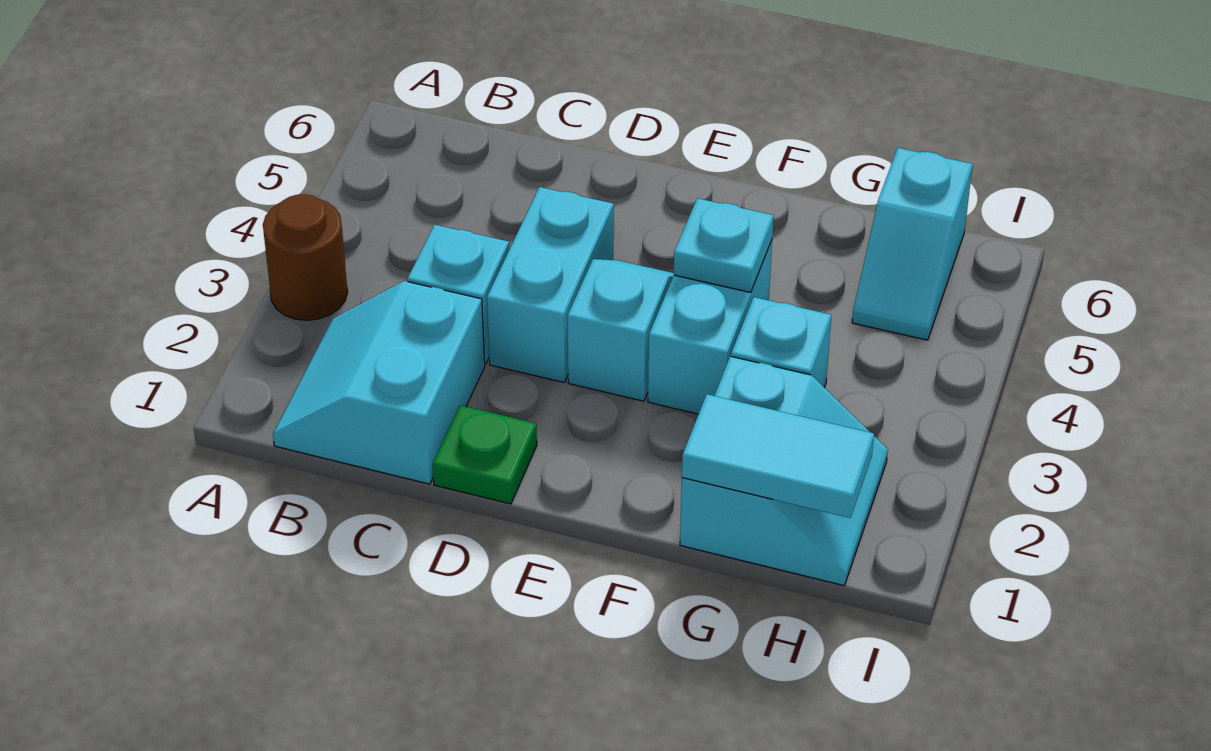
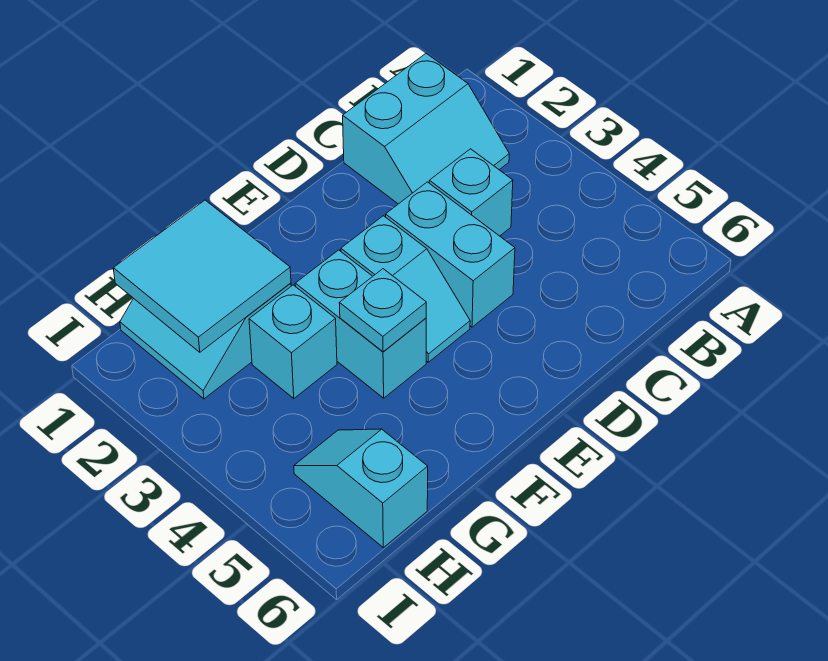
brown round brick A3 level 1 -> none
cyan slope B1:C2 level 1 top C -> cyan slope B1:C2 level 1 top 1
green plate D1 level 1 -> none
cyan tile G1:H1 level 2 -> cyan tile G1:H2 level 2

